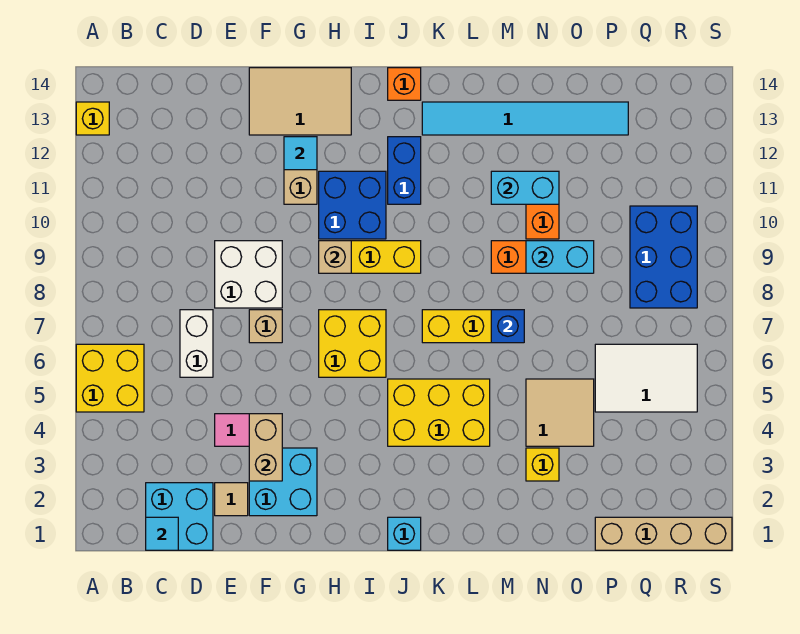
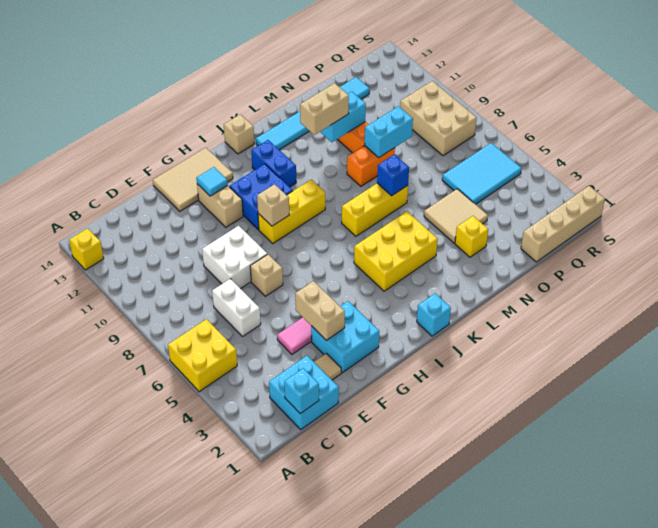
cyan tile C1 level 2 -> cyan brick C1 level 2
yellow brick H6:I7 level 1 -> none
orange brick J14 level 1 -> tan brick J14 level 1
none -> tan brick L11:M11 level 3
white tile P5:R6 level 1 -> cyan tile P5:R6 level 1
blue brick Q8:R10 level 1 -> tan brick Q8:R10 level 1

